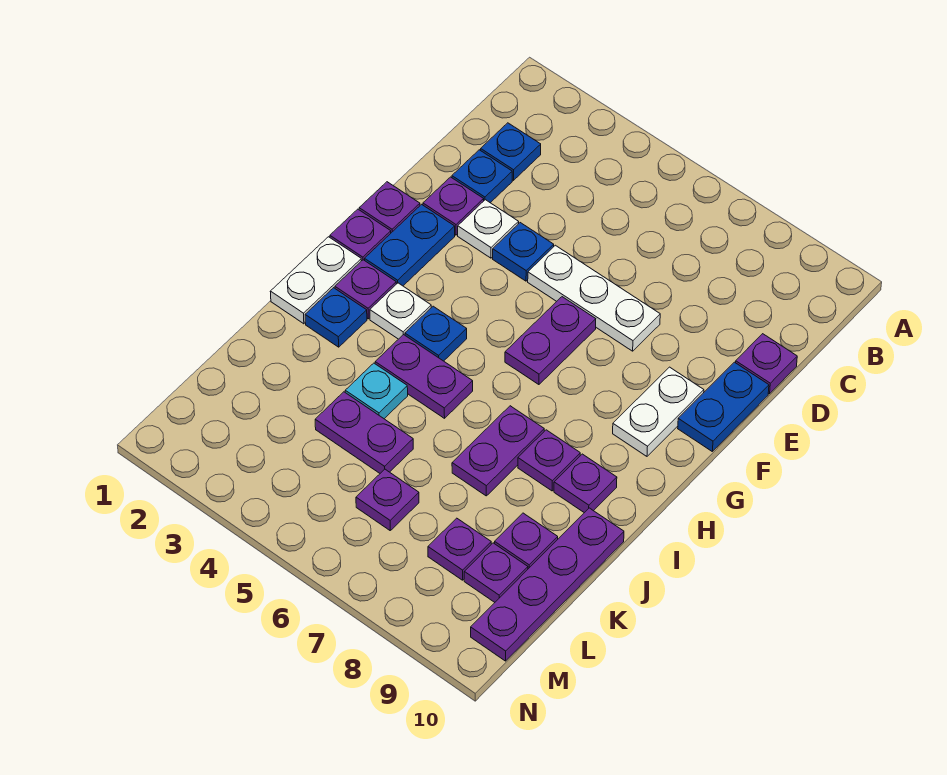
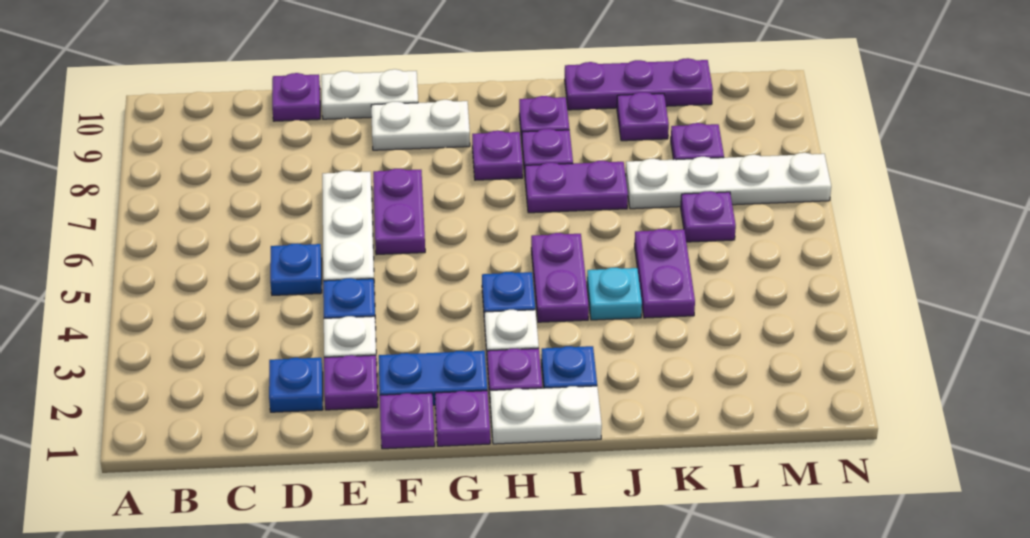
blue plate C2 level 1 -> blue plate D5 level 1
blue plate E10:F10 level 1 -> white plate E10:F10 level 1
purple plate F6:G6 level 1 -> purple plate F6:F7 level 1
purple plate J10:M10 level 1 -> purple plate J10:L10 level 1
none -> white plate K7:N7 level 1
purple plate L9 level 1 -> purple plate H8 level 1

